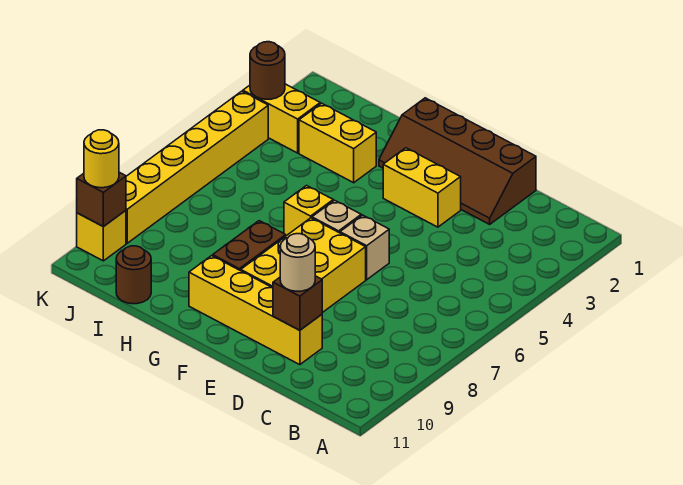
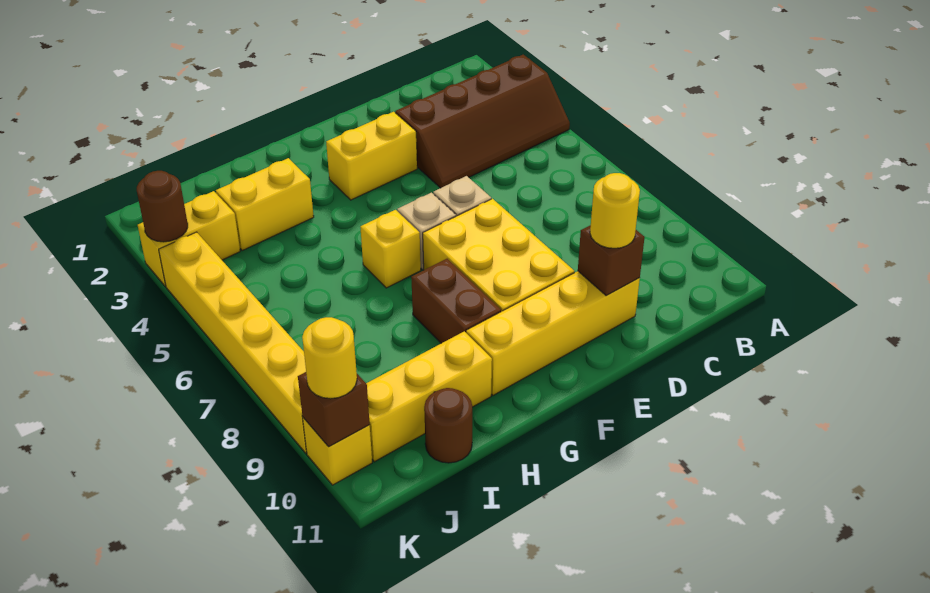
brown slope D1:G2 level 1 top 1 -> brown slope A3:D4 level 1 top 3
tan round brick D10 level 3 -> yellow round brick D10 level 3
none -> yellow brick H10:J10 level 1

